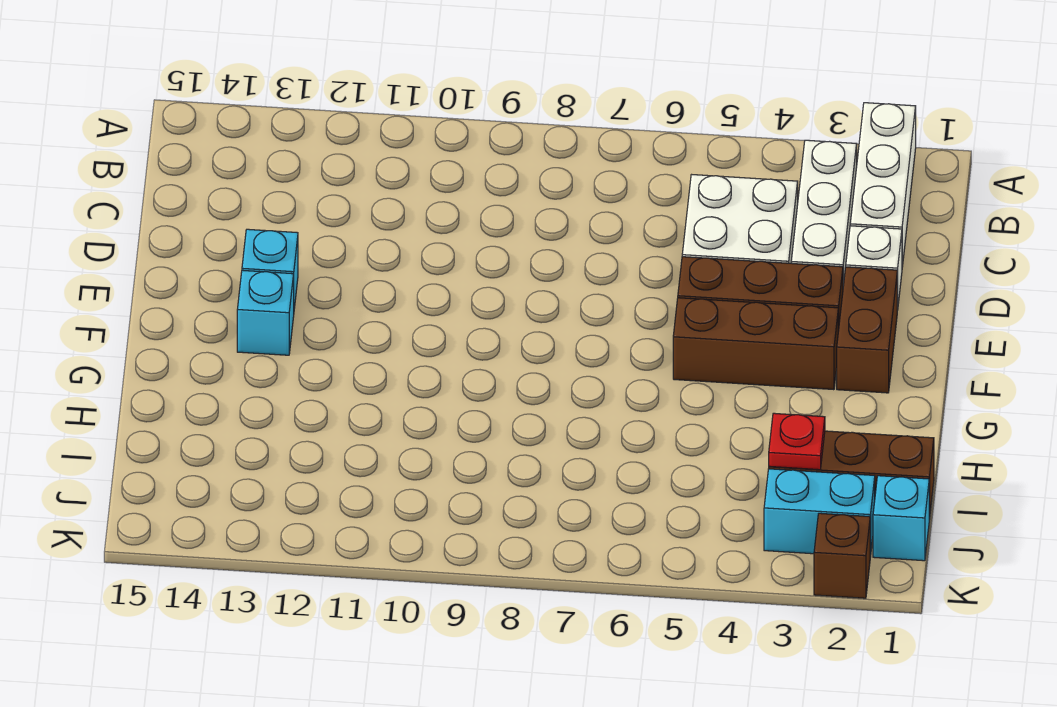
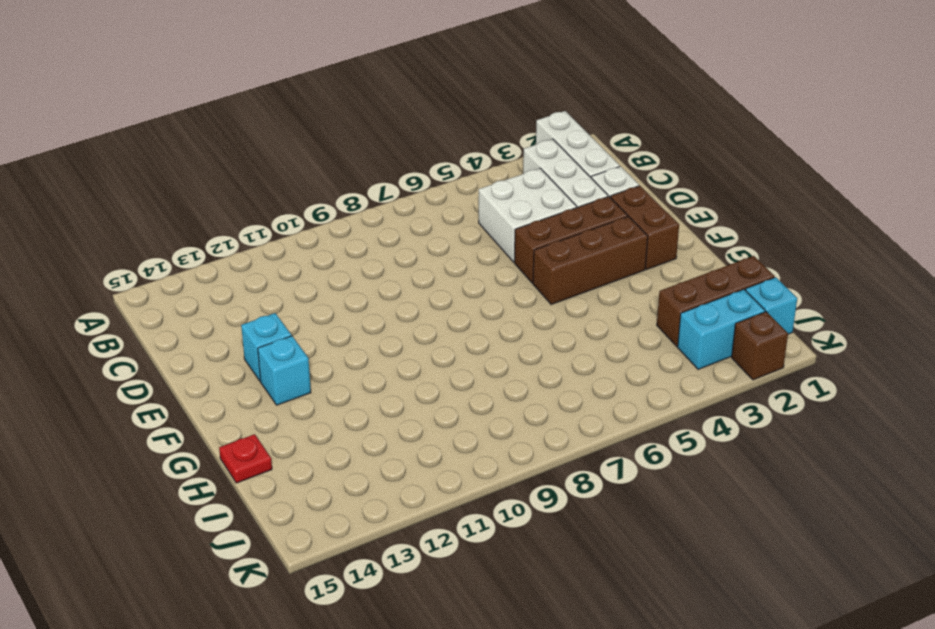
red plate I3 level 2 -> red plate H15 level 1

